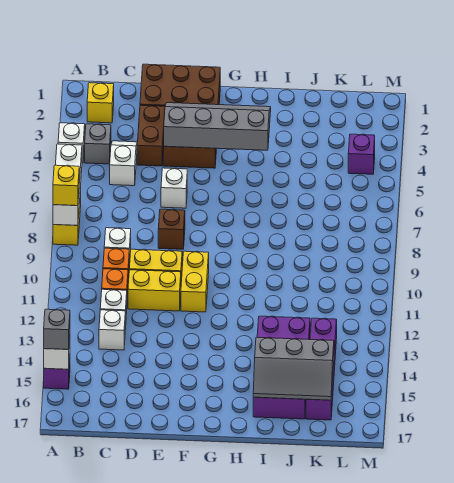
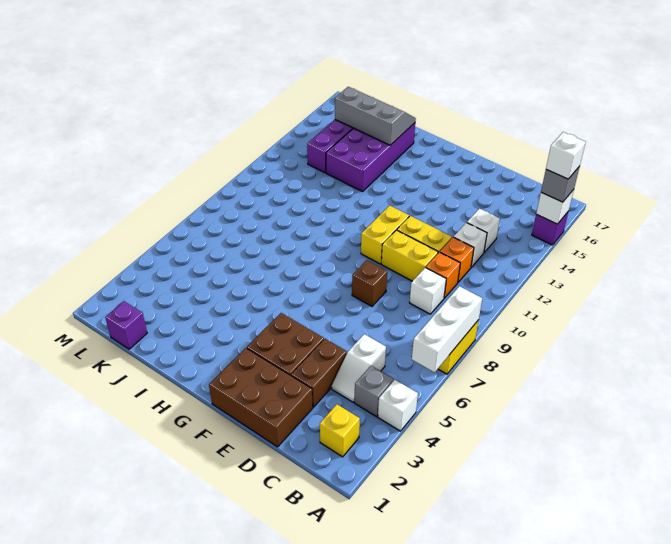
yellow brick A8 level 3 -> none
grey slope E3:H4 level 2 top 4 -> none
white brick E6 level 1 -> white brick A15 level 4
purple brick L4 level 1 -> purple brick K1 level 1

